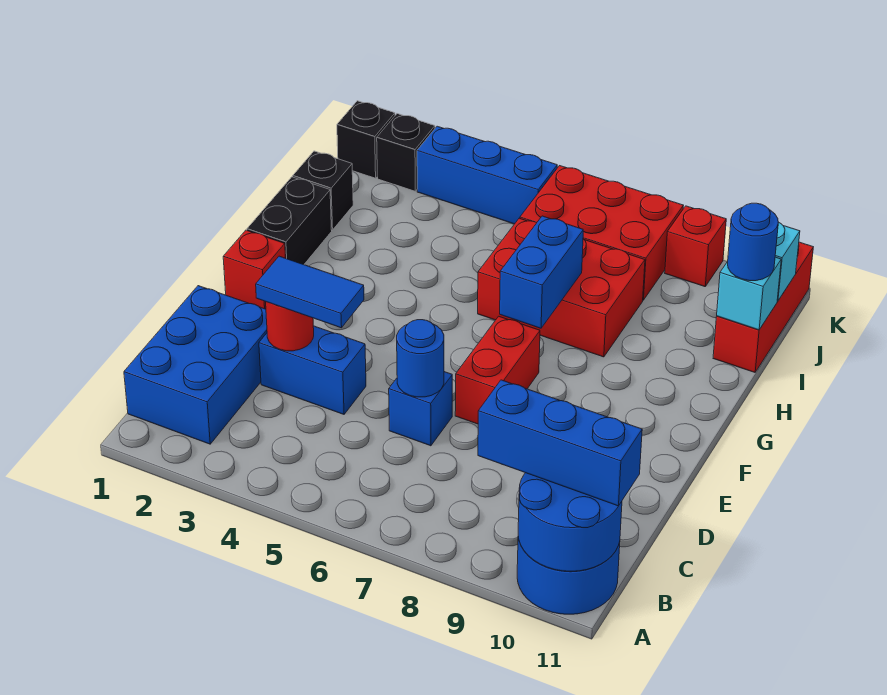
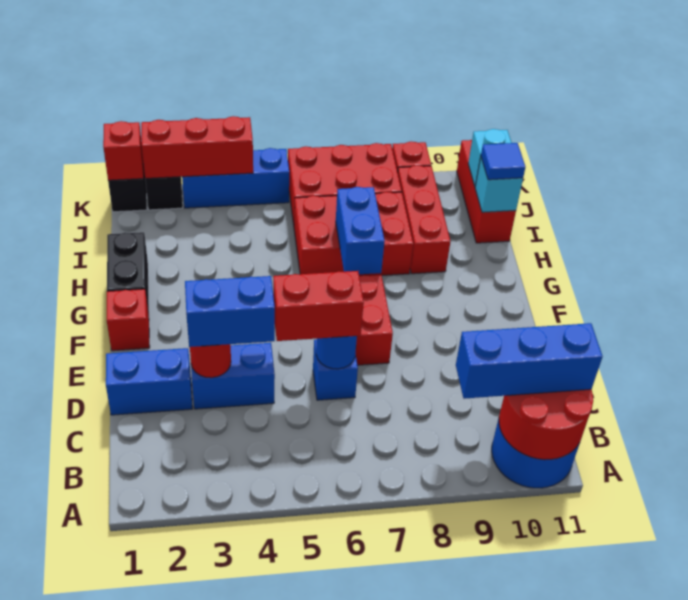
blue round brick A10:B11 level 2 -> red round brick A10:B11 level 2
blue brick B1:D2 level 1 -> blue brick D1:D2 level 1
blue tile D3:D4 level 3 -> blue brick D3:D4 level 3
none -> red brick D5:D6 level 3
none -> red brick H9:J9 level 1
black brick I1 level 1 -> none
blue round brick I11 level 3 -> blue tile I11 level 3
none -> red brick K1 level 2
none -> red brick K2:K4 level 2

